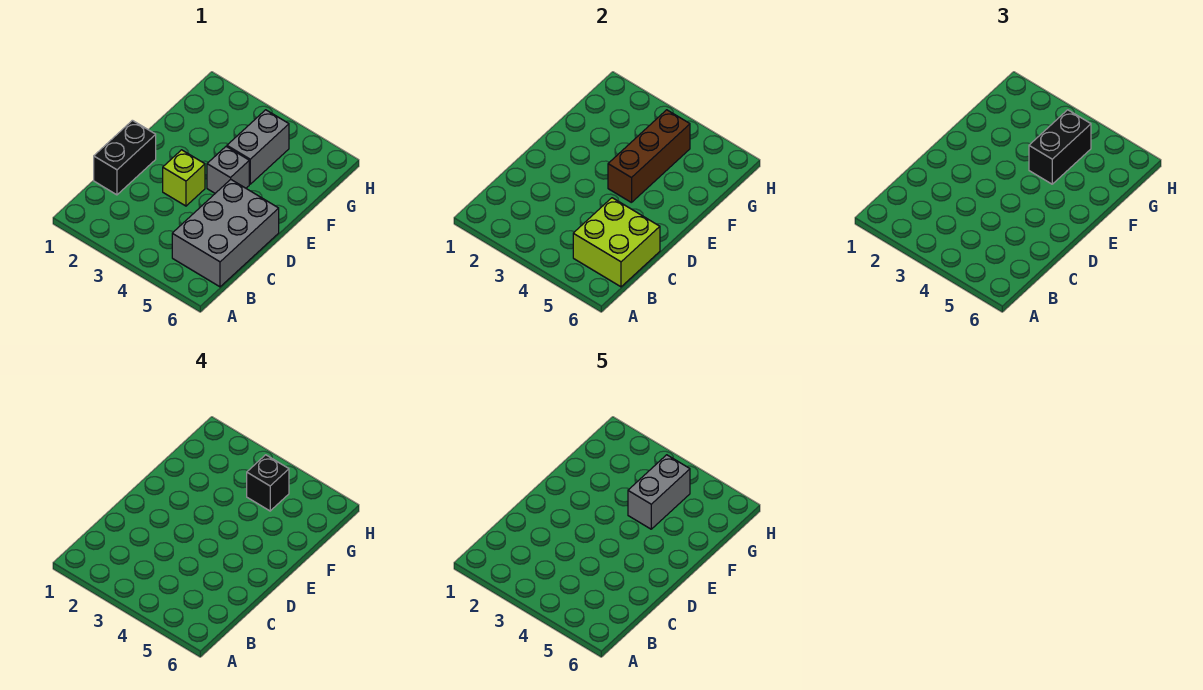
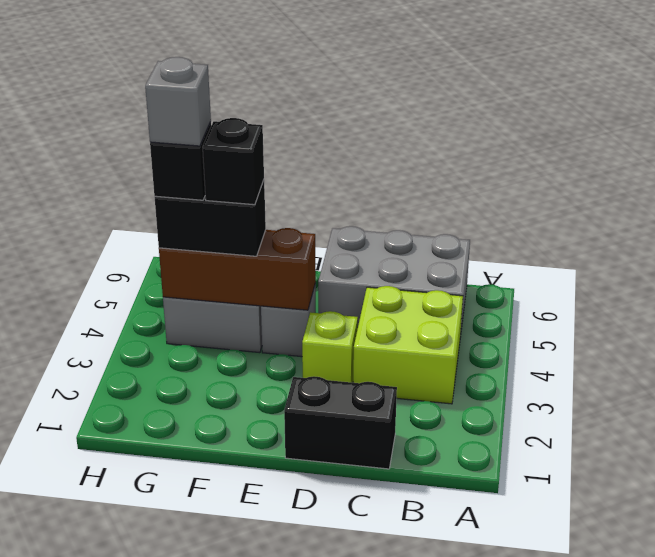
lime brick B5:C6 level 2 -> lime brick B3:C4 level 1
none -> black brick F4 level 4
grey brick F4:G4 level 5 -> grey brick G4 level 5

